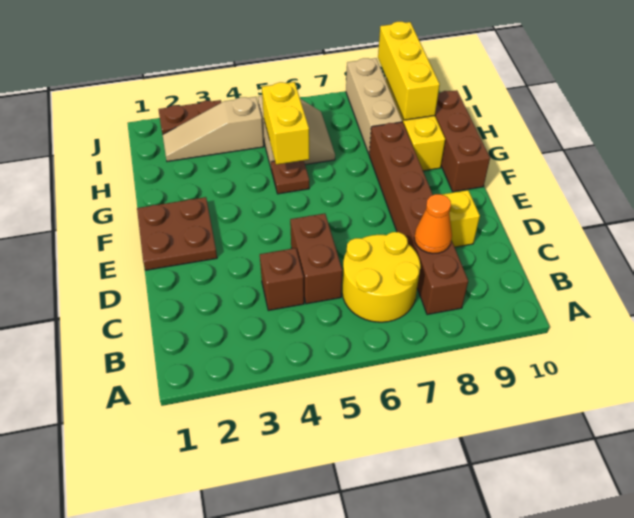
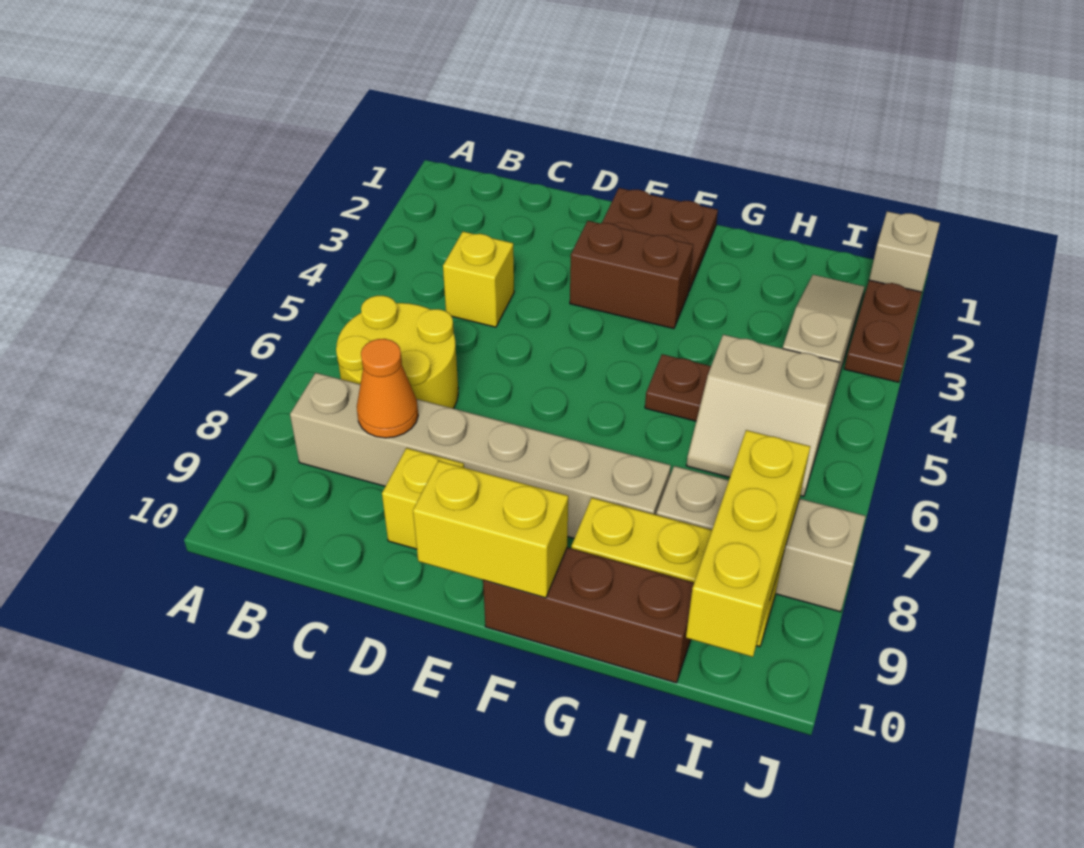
brown brick B8:G8 level 1 -> tan brick B8:G8 level 1
brown brick C4 level 1 -> yellow brick C4 level 1
brown brick C5:D5 level 1 -> brown brick E3:F3 level 1
yellow brick G5:H5 level 2 -> yellow brick E10:F10 level 2
yellow brick H9:J9 level 2 -> yellow brick I8:I10 level 2
none -> tan brick J1 level 1

